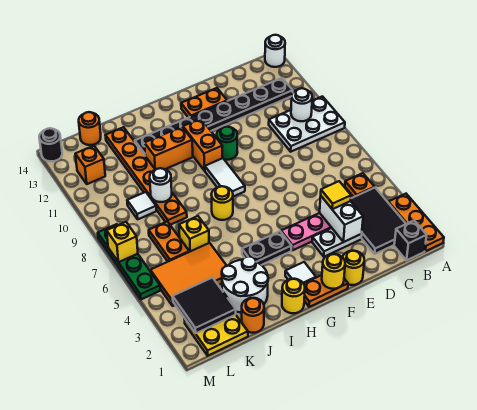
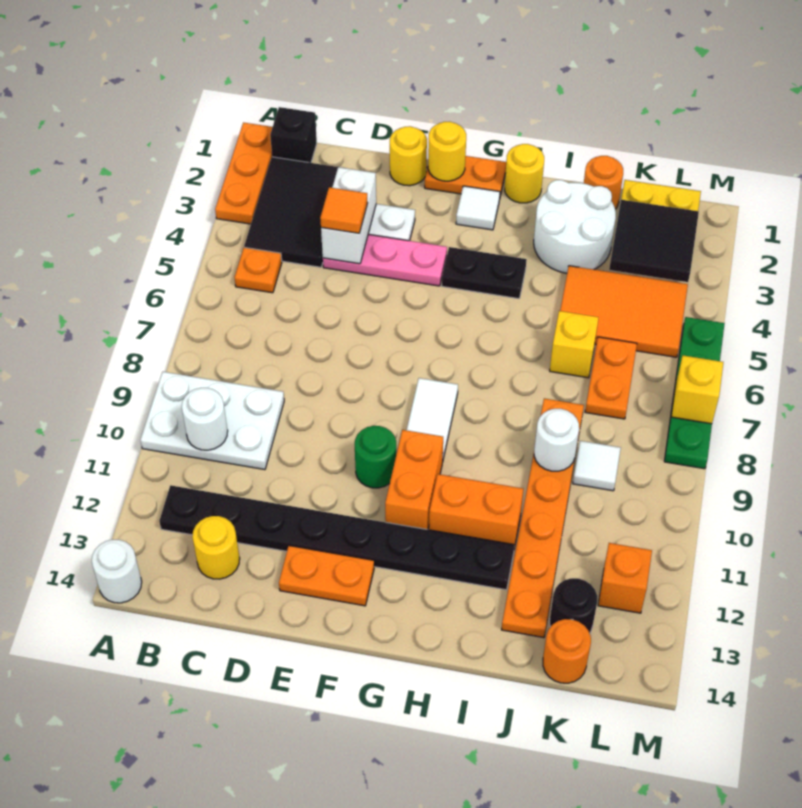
yellow tile D4 level 3 -> orange tile D4 level 3
yellow round brick H7 level 1 -> yellow round brick C13 level 1
black round brick M14 level 1 -> black round brick K13 level 1

